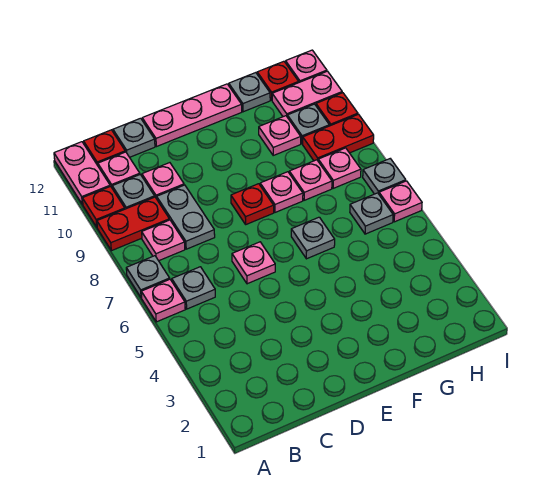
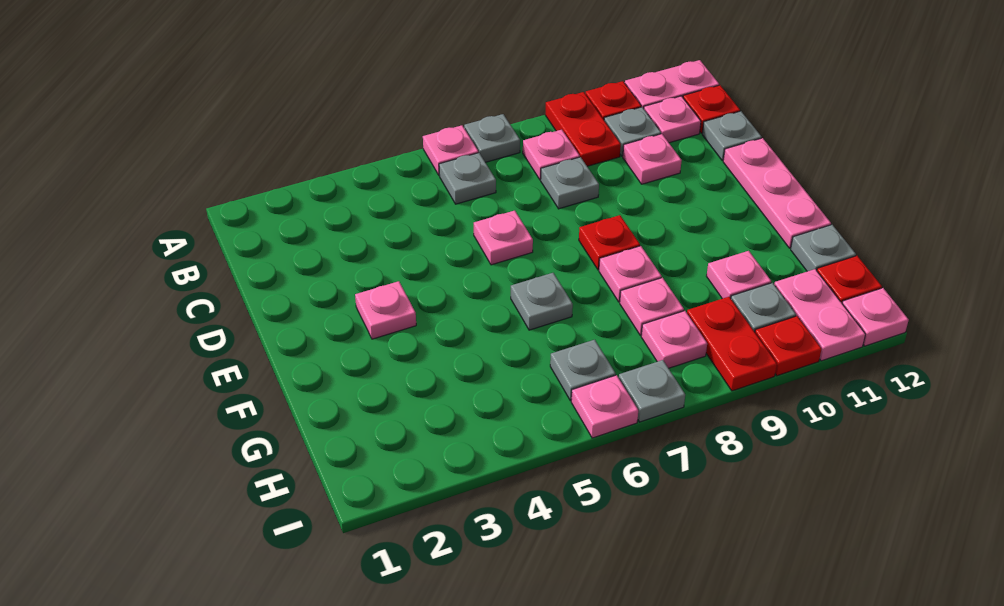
grey plate C8:C9 level 1 -> grey plate C8 level 1
none -> pink plate E3 level 1

